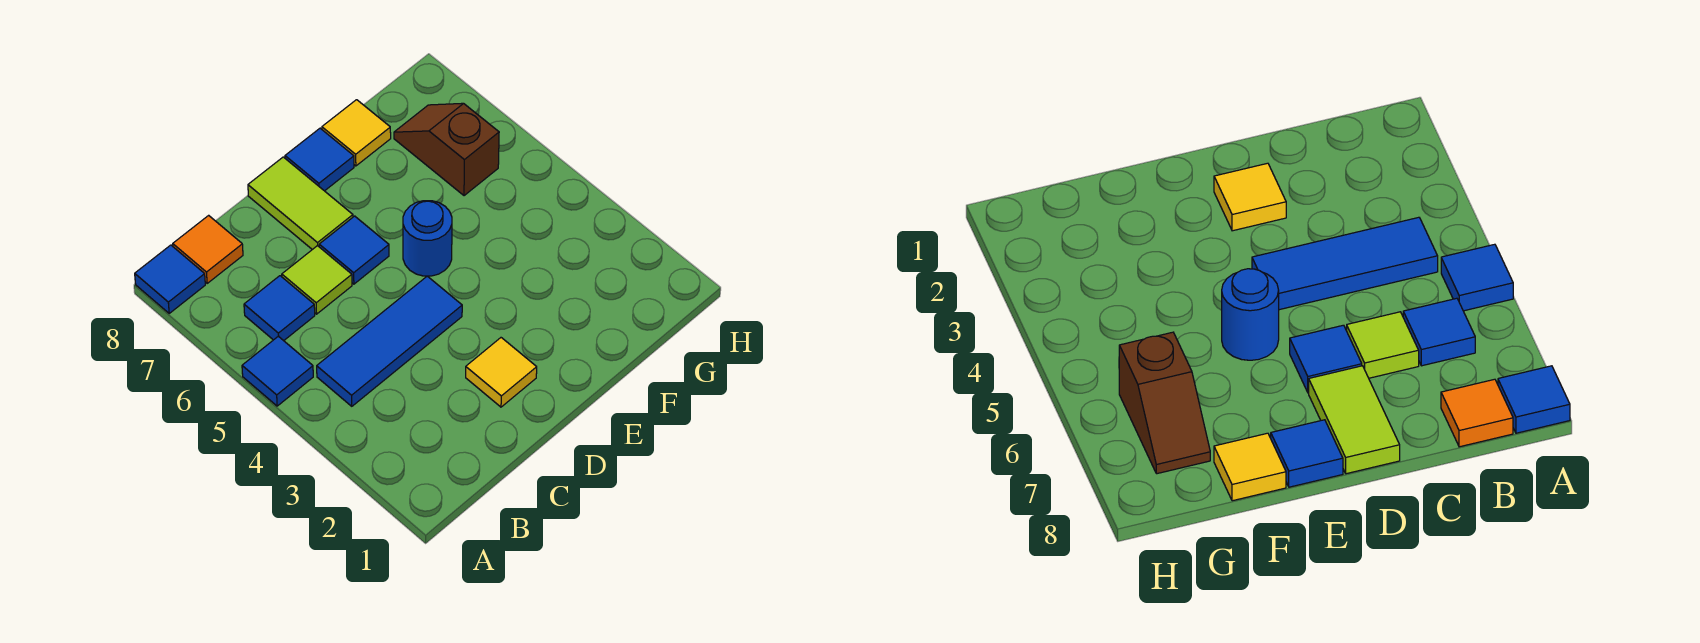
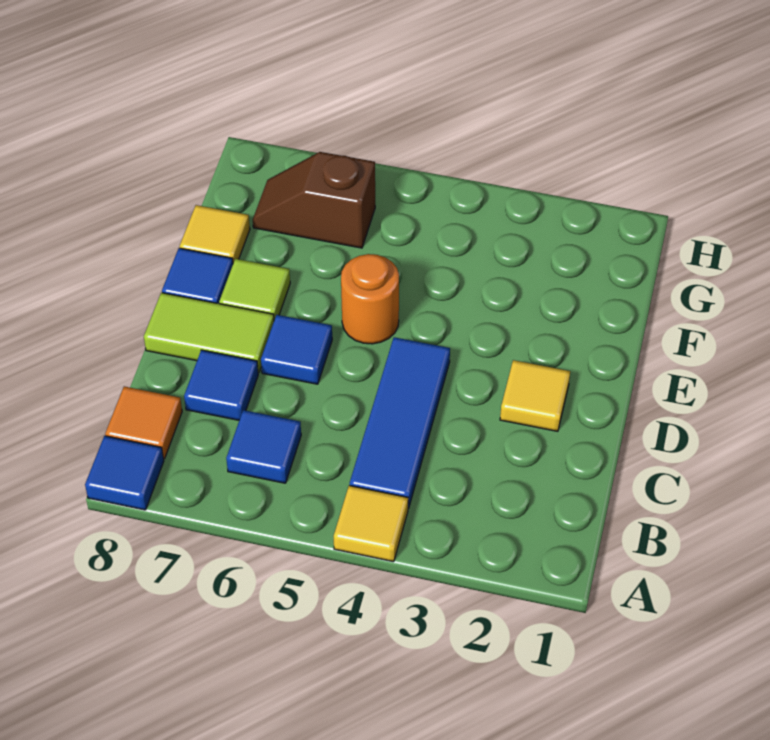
none -> yellow tile A4 level 1
blue tile A5 level 1 -> blue tile C7 level 1
lime tile C6 level 1 -> lime tile E7 level 1
blue round brick E5 level 1 -> orange round brick E5 level 1

